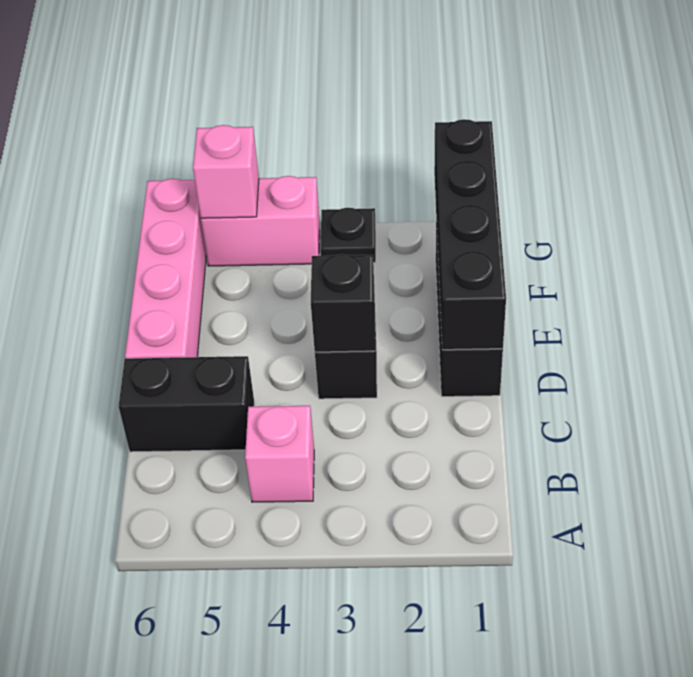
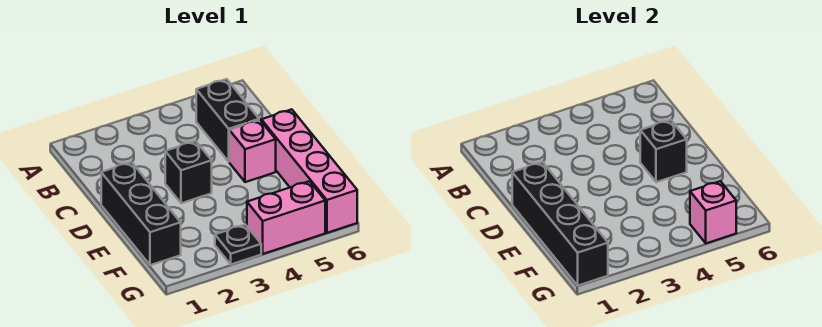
pink brick B4 level 1 -> pink brick D5 level 1
black brick C5:C6 level 1 -> black brick B5:C5 level 1
black brick D3 level 2 -> black brick D5 level 2

